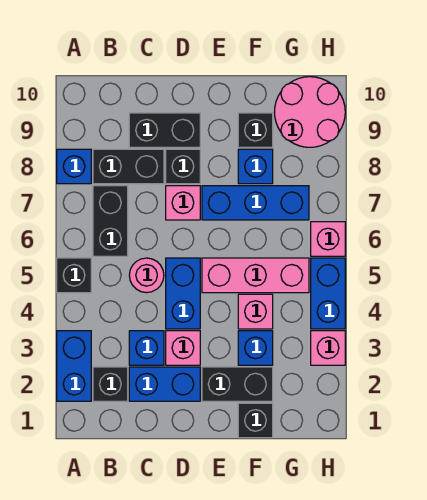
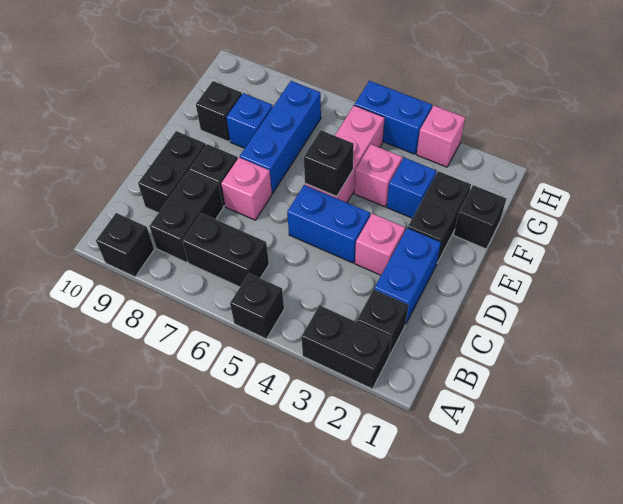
blue brick A2:A3 level 1 -> black brick A2:A3 level 1
blue brick A8 level 1 -> none
none -> black brick A9 level 1
blue brick C3 level 1 -> none
pink round brick C5 level 1 -> none
none -> black brick E5 level 2
pink round brick G9:H10 level 1 -> none
pink brick H6 level 1 -> none

